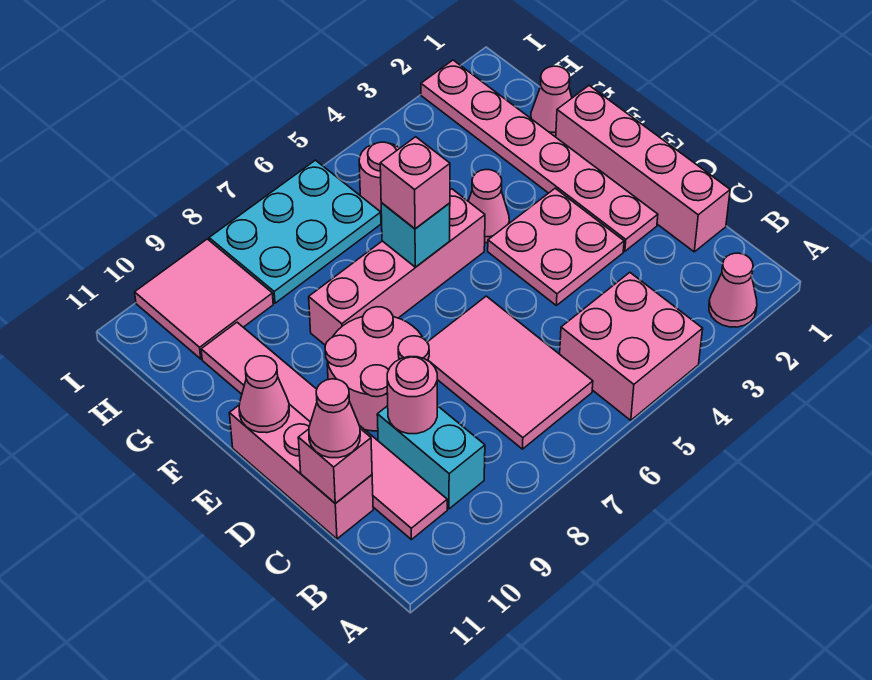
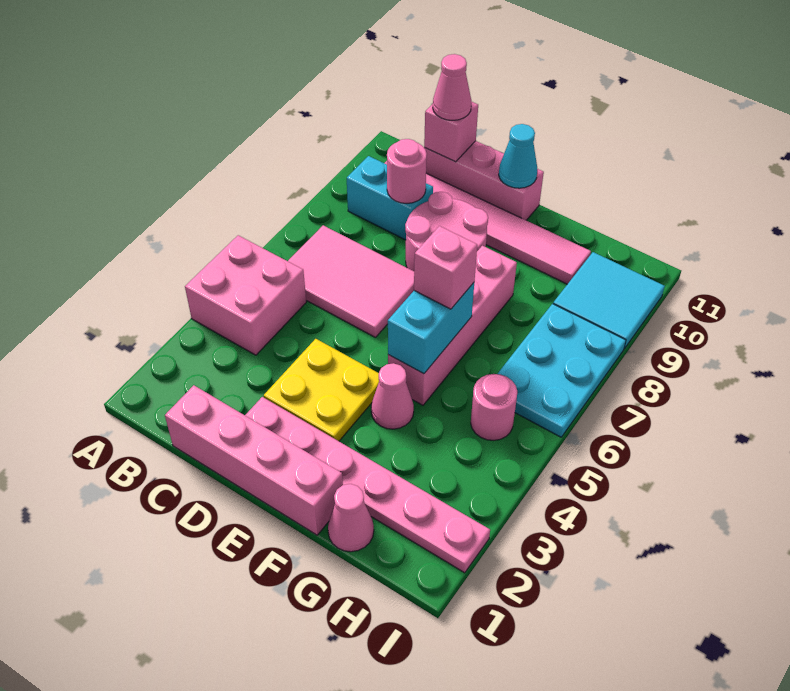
pink cone A2 level 1 -> none
pink plate D3:E4 level 1 -> yellow plate D3:E4 level 1
pink cone E11 level 2 -> cyan cone E11 level 2
cyan brick F6 level 2 -> cyan brick F5:F6 level 2
pink tile H9:I10 level 1 -> cyan tile H9:I10 level 1

